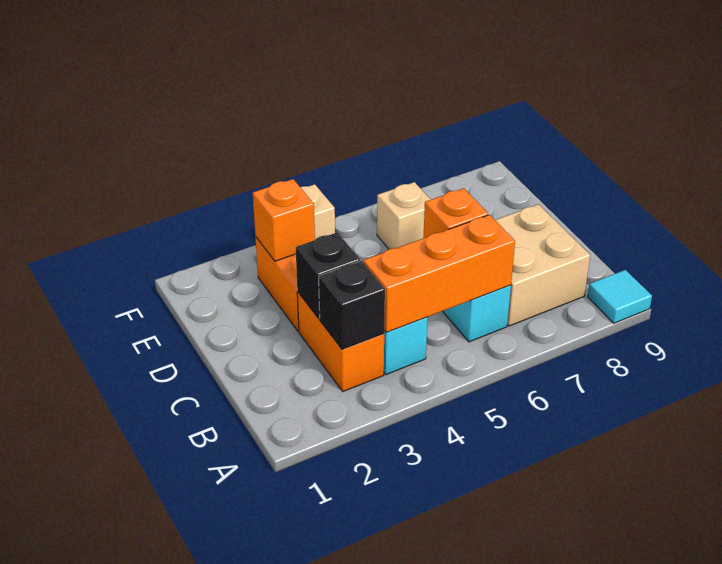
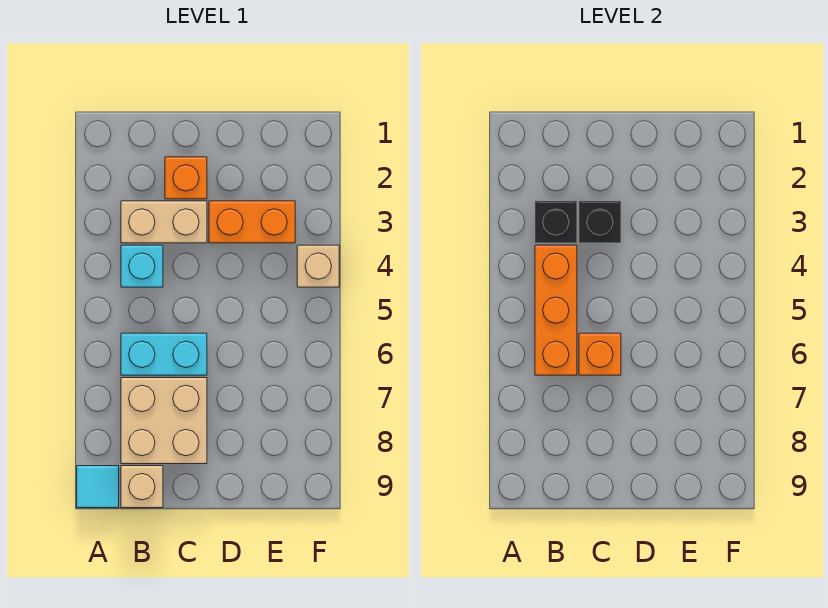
orange brick B3:C3 level 1 -> tan brick B3:C3 level 1
orange brick E3 level 2 -> orange brick C2 level 1
tan brick E6 level 1 -> tan brick B9 level 1

